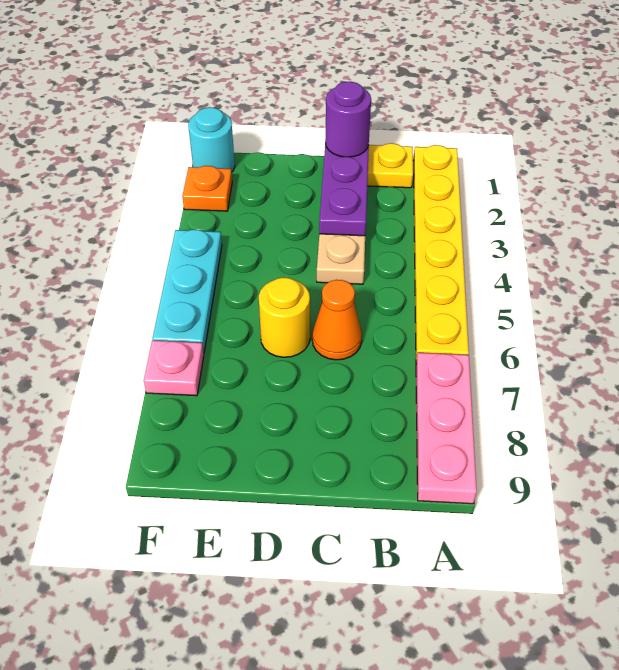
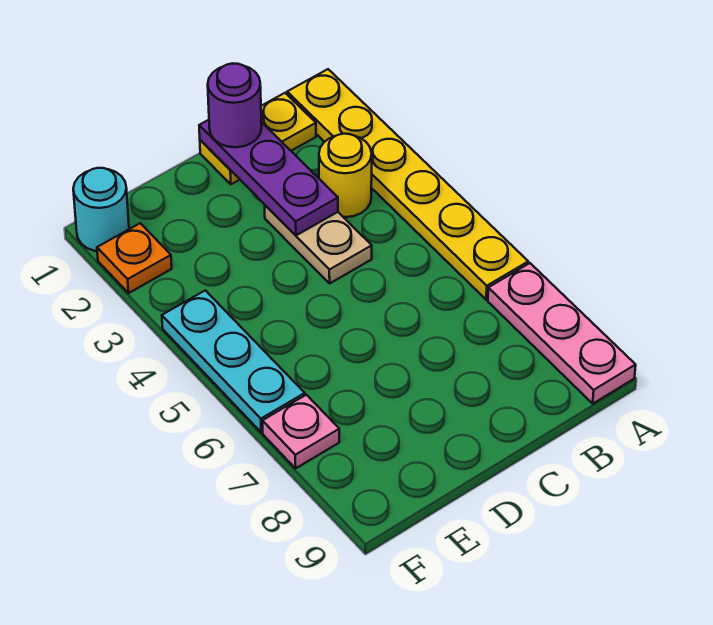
orange cone C6 level 1 -> none
yellow round brick D6 level 1 -> yellow round brick B3 level 1

